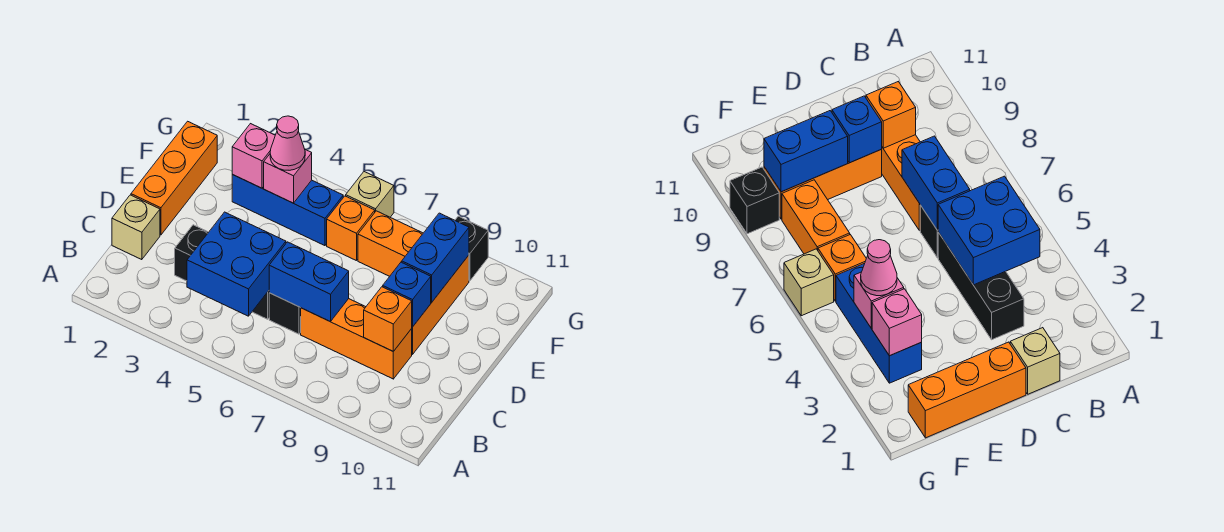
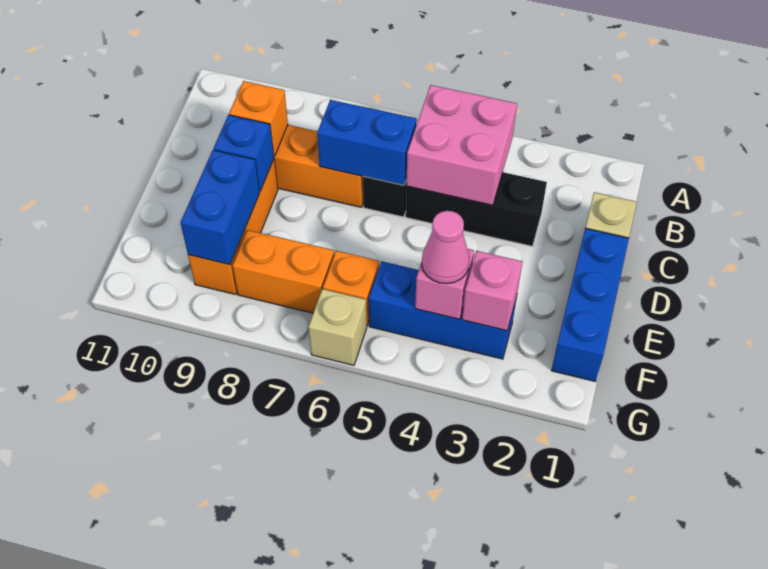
blue brick B4:C5 level 2 -> pink brick B4:C5 level 2
orange brick D1:F1 level 1 -> blue brick D1:F1 level 1
black brick G9 level 1 -> none

